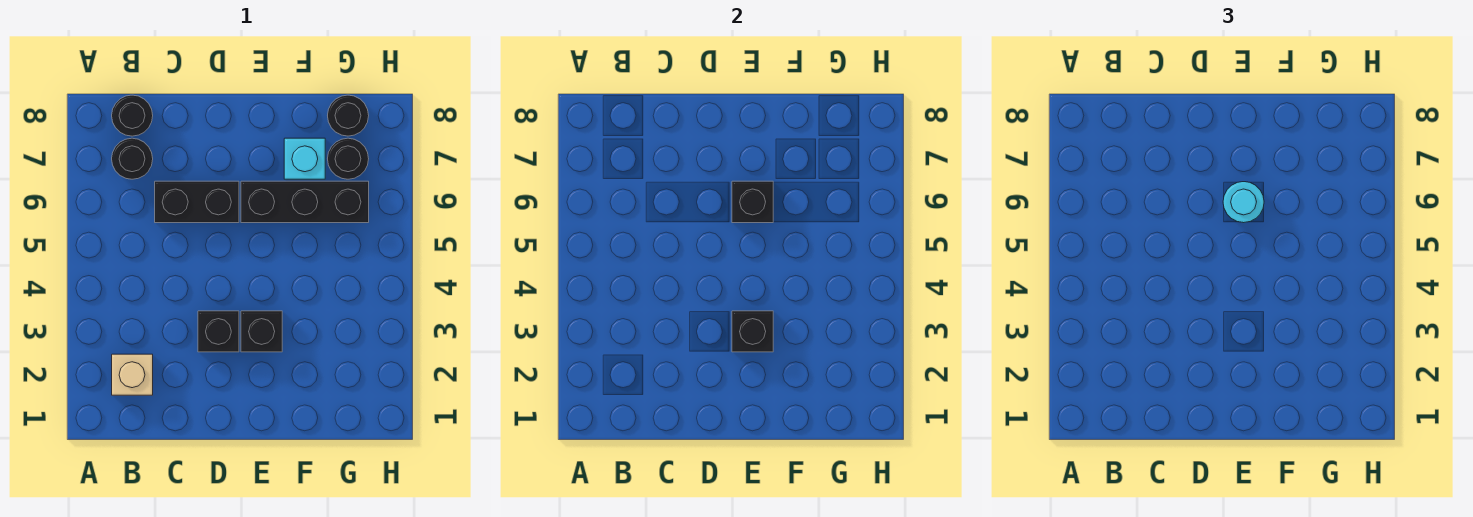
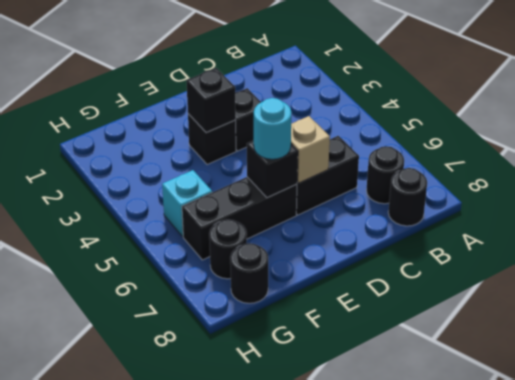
tan brick B2 level 1 -> tan brick D6 level 2
cyan brick F7 level 1 -> cyan brick G5 level 1

